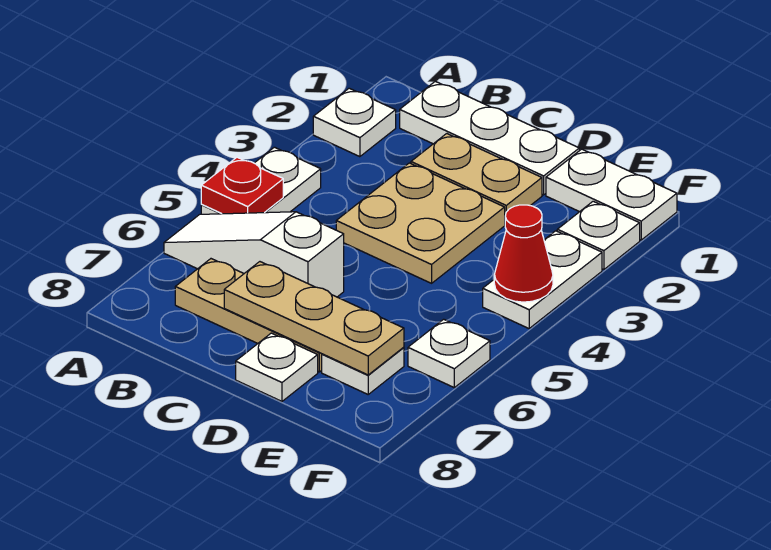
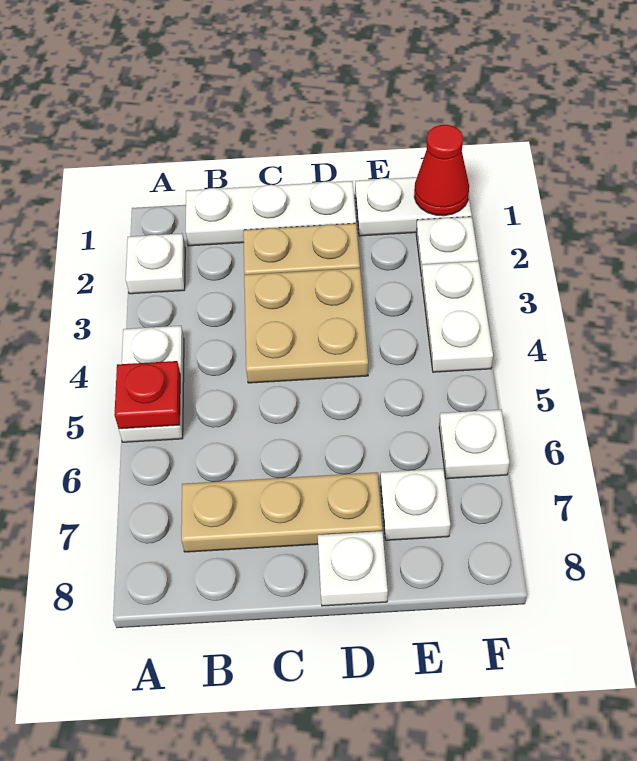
white slope A6:C6 level 1 top C -> none
tan plate C7:E7 level 2 -> none
red cone F4 level 2 -> red cone F1 level 2

